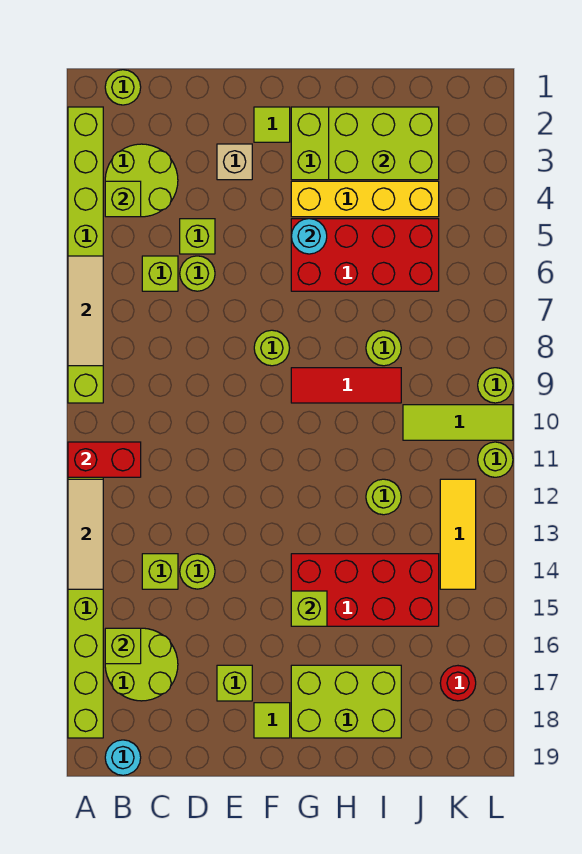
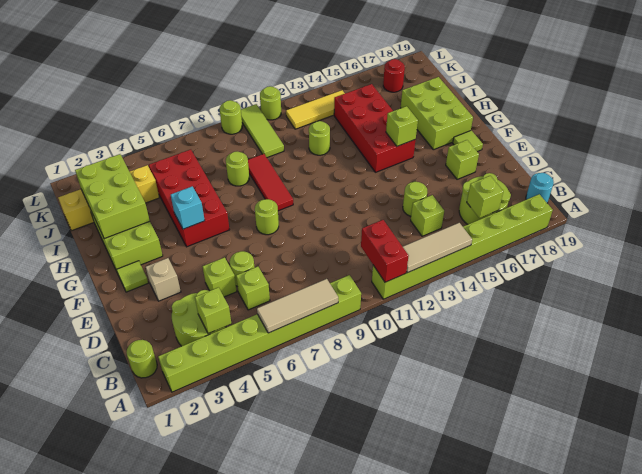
yellow brick G4:J4 level 1 -> yellow brick J1:J4 level 1
cyan round brick G5 level 2 -> cyan brick G5 level 2

